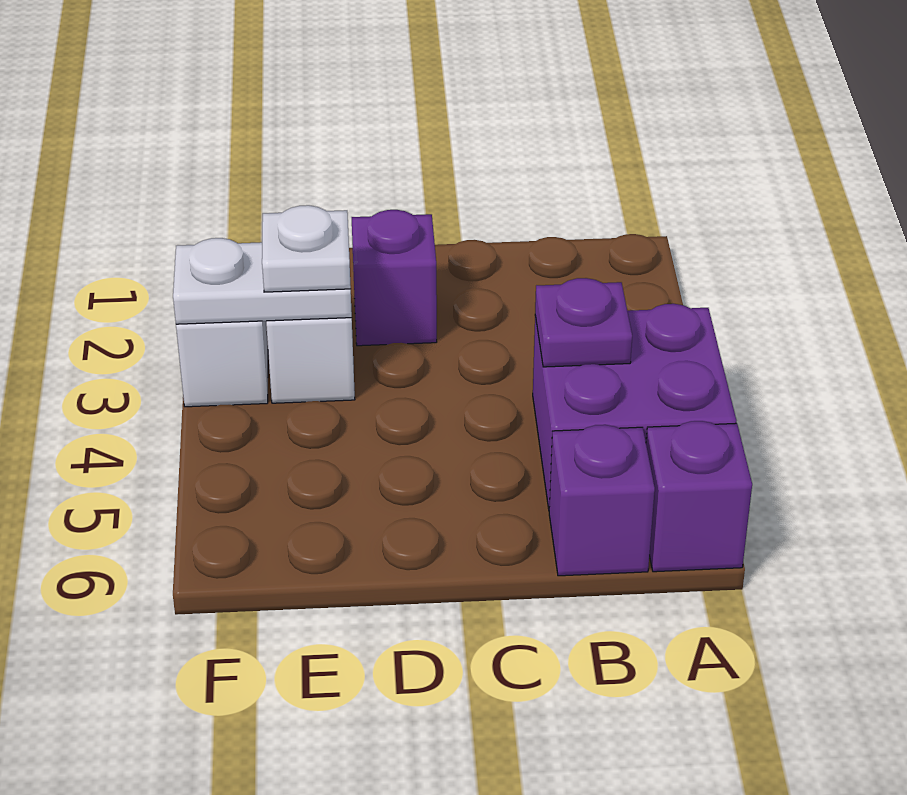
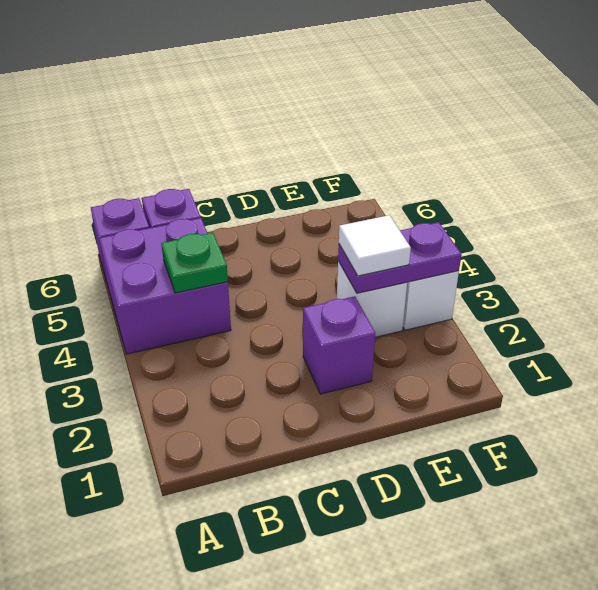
purple plate B4 level 2 -> green plate B4 level 2
white plate E3:F3 level 2 -> purple plate E3:F3 level 2
white plate E3 level 3 -> white tile E3 level 3

